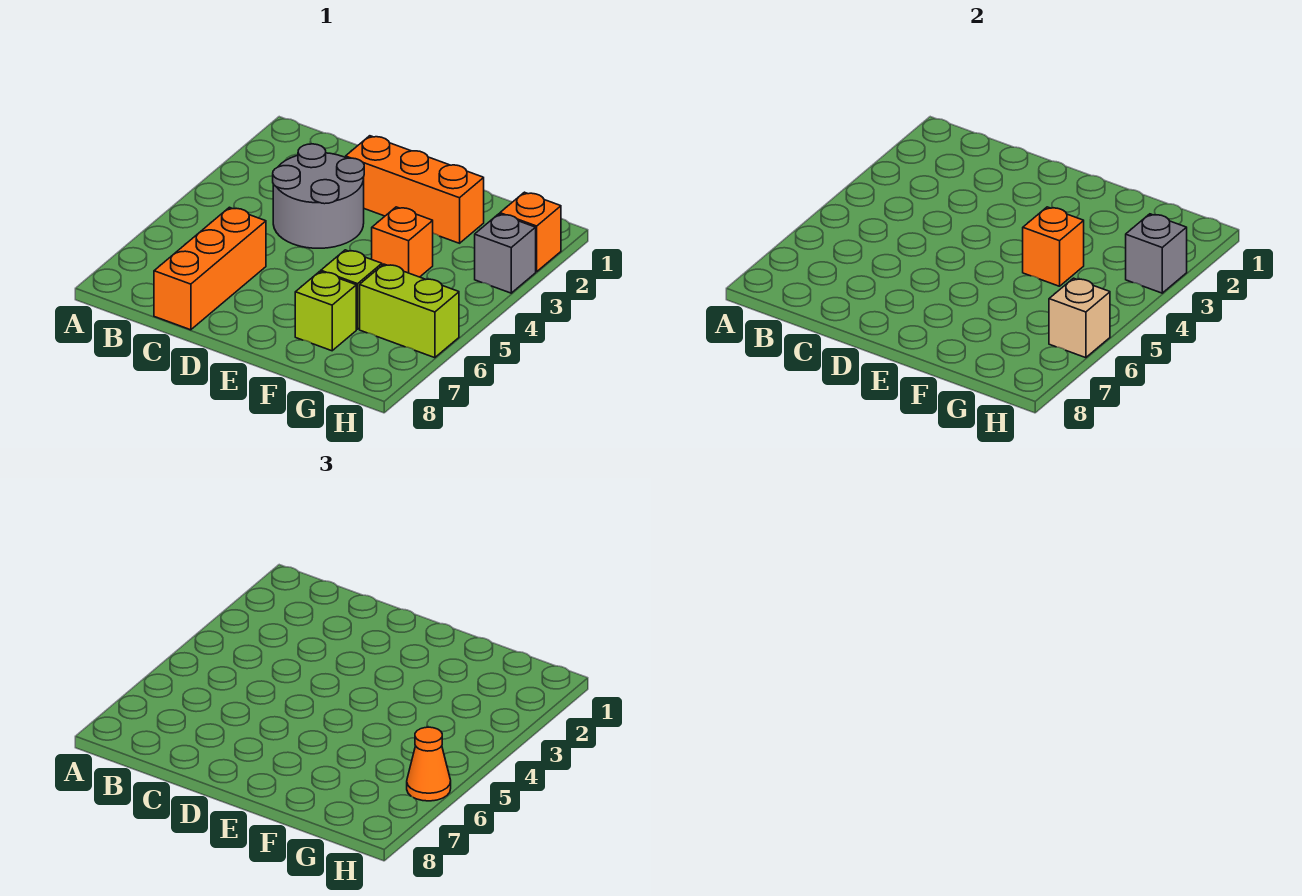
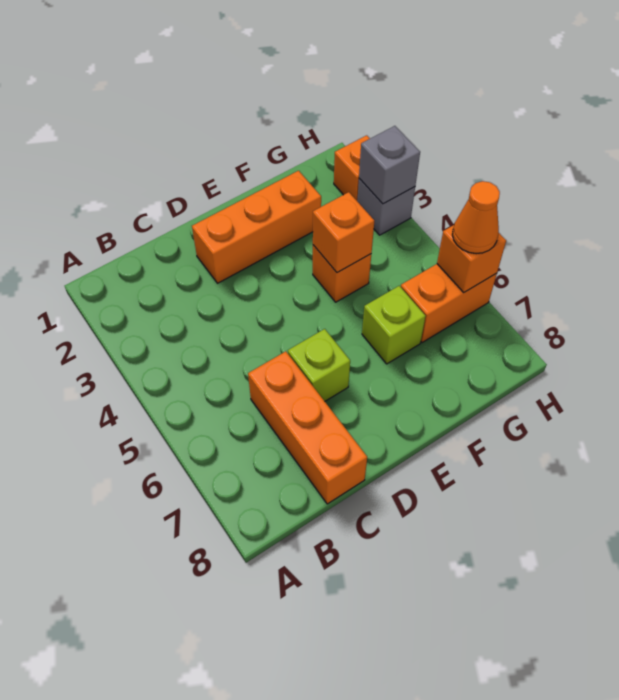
grey round brick C3:D4 level 1 -> none
lime brick F7 level 1 -> lime brick D6 level 1
lime brick G6:H6 level 1 -> orange brick G6:H6 level 1
tan brick H6 level 2 -> orange brick H6 level 2

